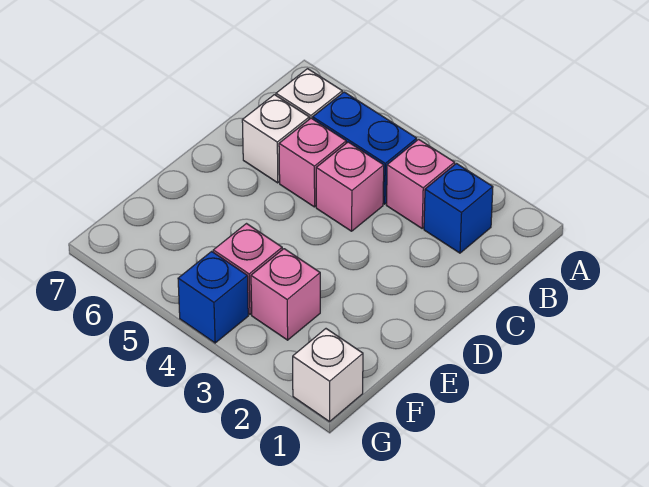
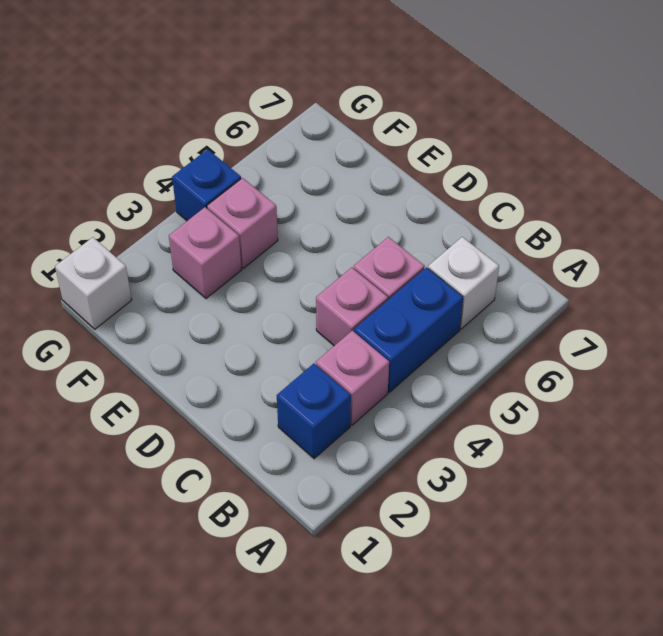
white brick C6 level 1 -> none

